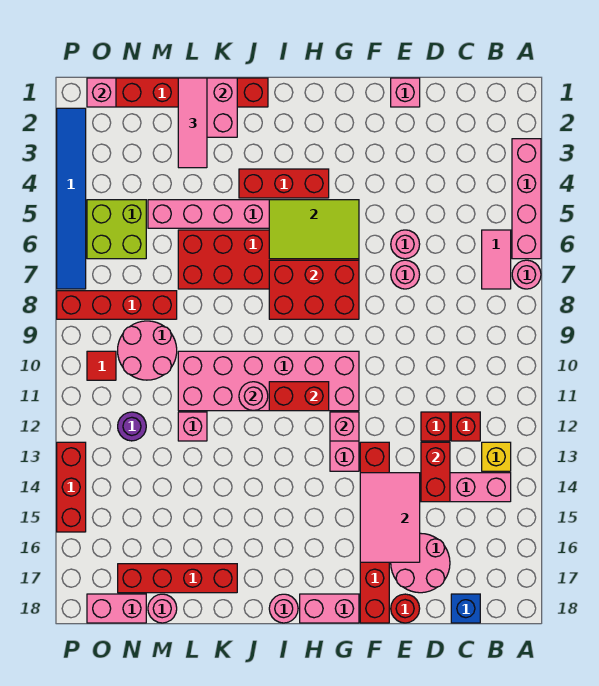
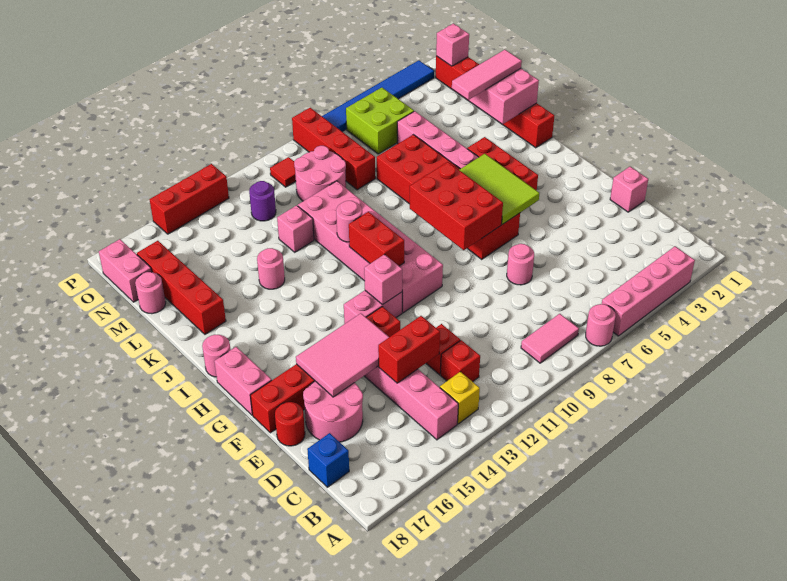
pink tile B6:B7 level 1 -> pink tile B8:B9 level 1
pink round brick E6 level 1 -> pink round brick K14 level 1

